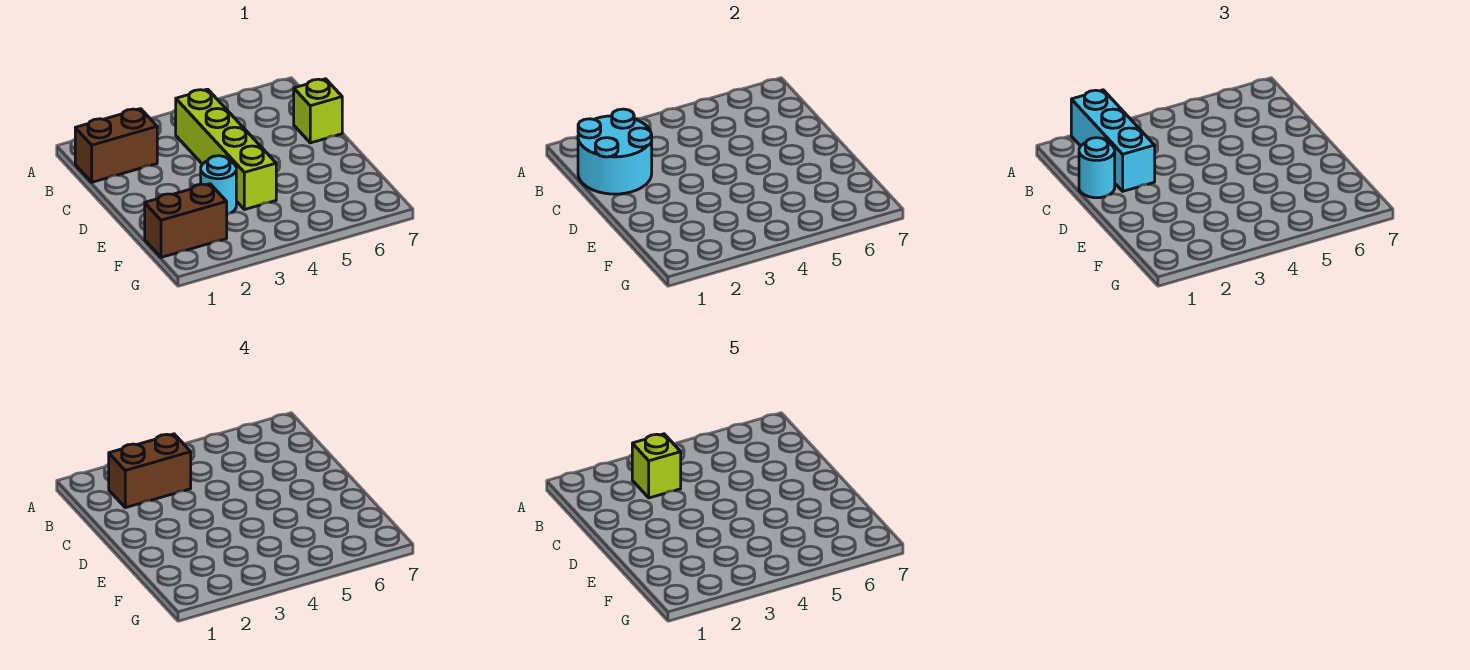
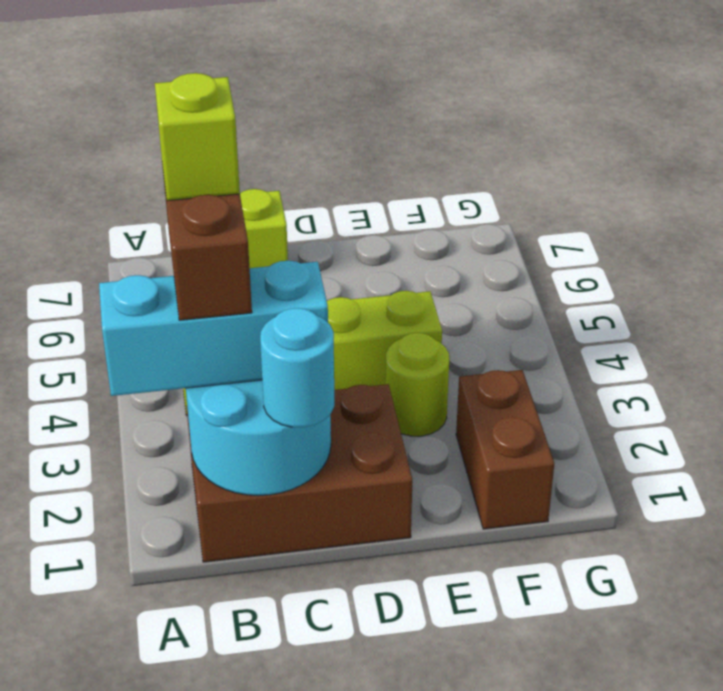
brown brick B1:B2 level 1 -> brown brick B1:D2 level 1
cyan round brick E3 level 1 -> lime round brick E3 level 1

